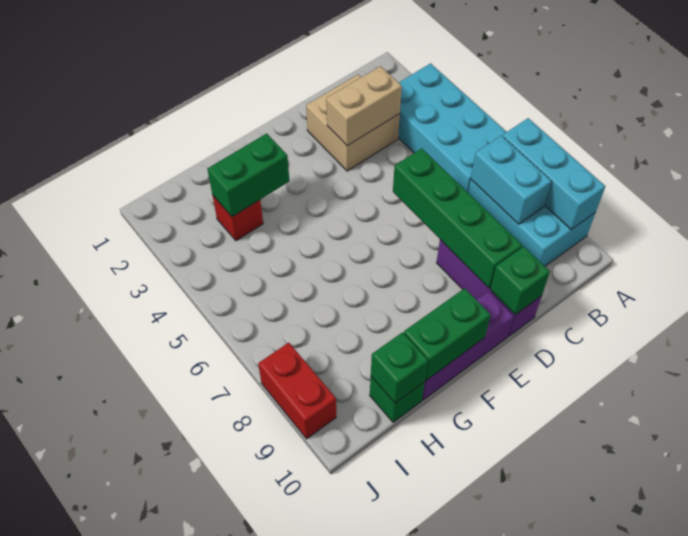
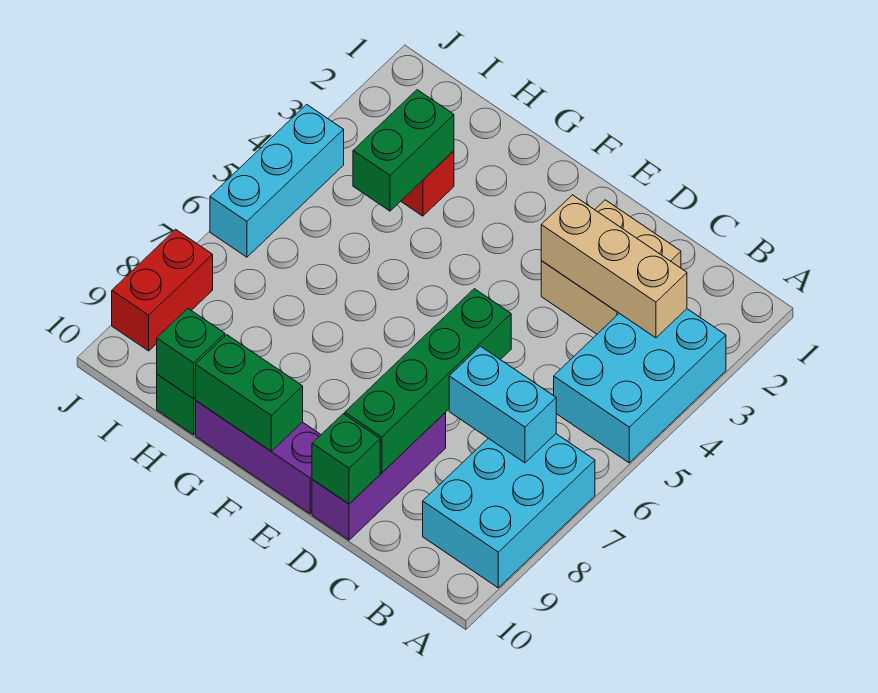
cyan brick A3:B6 level 1 -> cyan brick A3:B5 level 1
cyan brick A7:A9 level 2 -> cyan brick J4:J6 level 1
cyan brick B7:B8 level 2 -> cyan brick B7:C7 level 2
tan brick C3:D3 level 2 -> tan brick B3:D3 level 2
green brick G3:H3 level 2 -> green brick H3:H4 level 2

